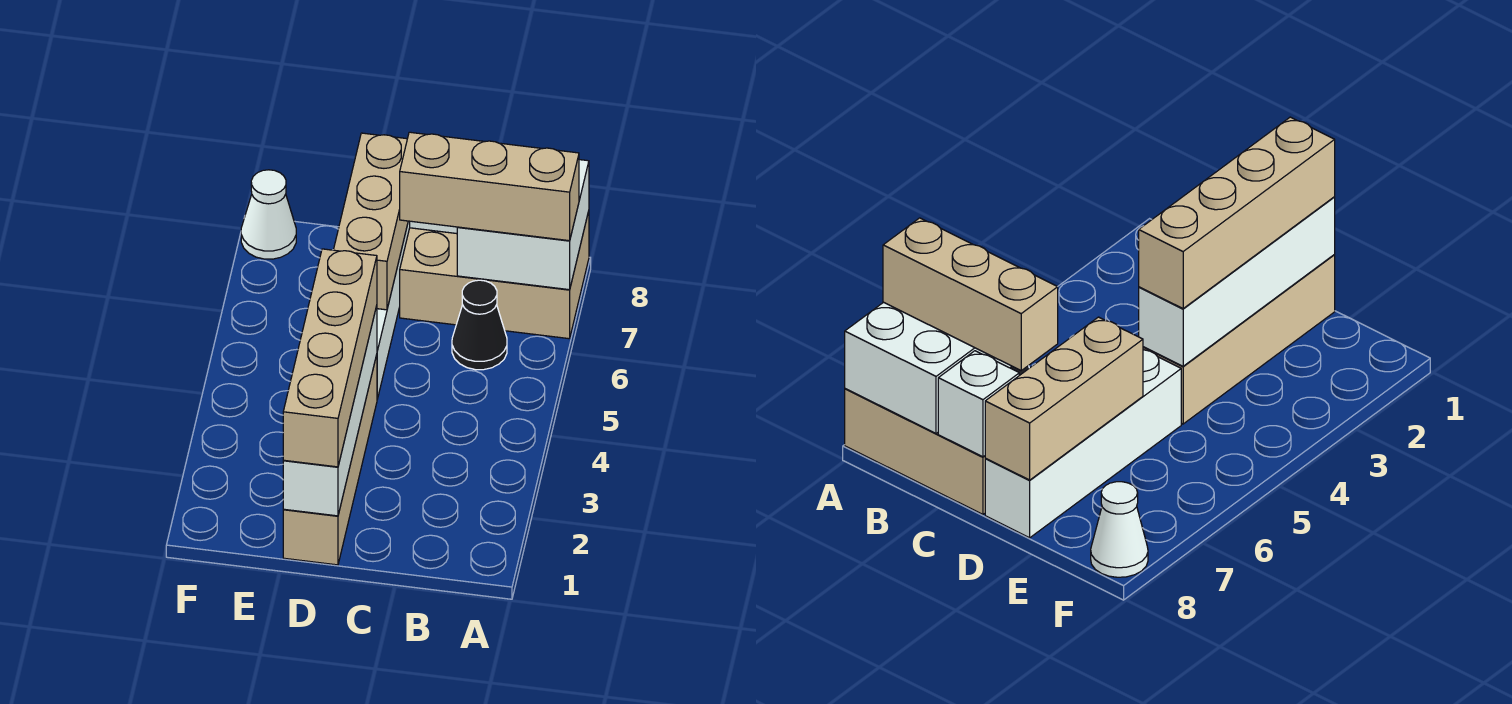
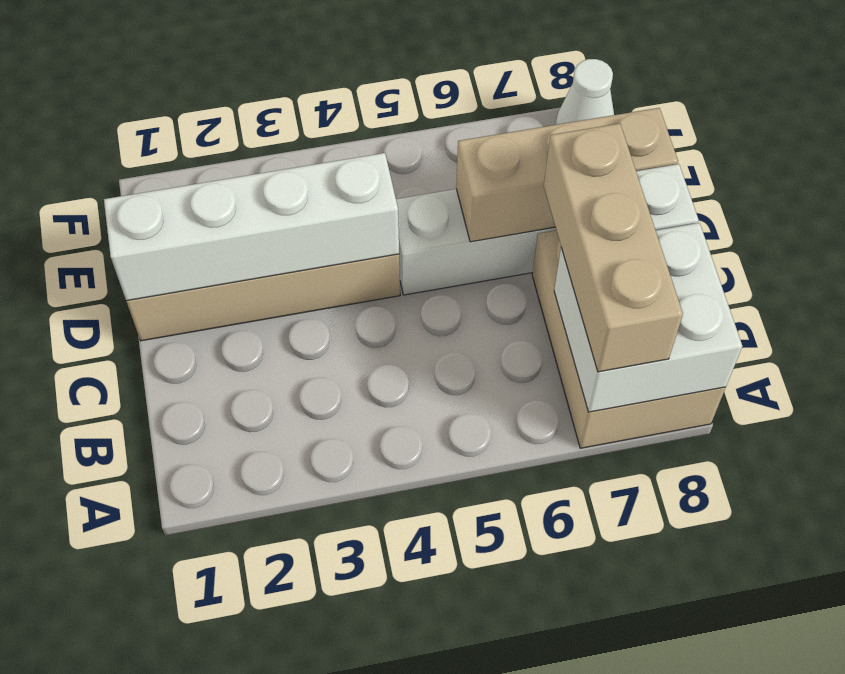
black cone B6 level 1 -> none
tan brick D1:D4 level 3 -> none

